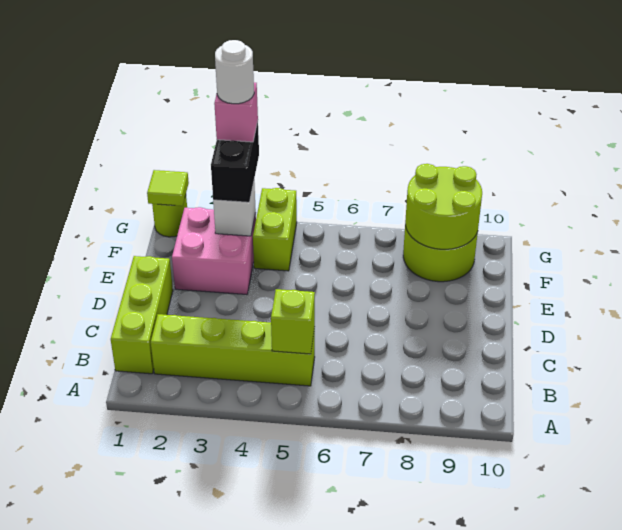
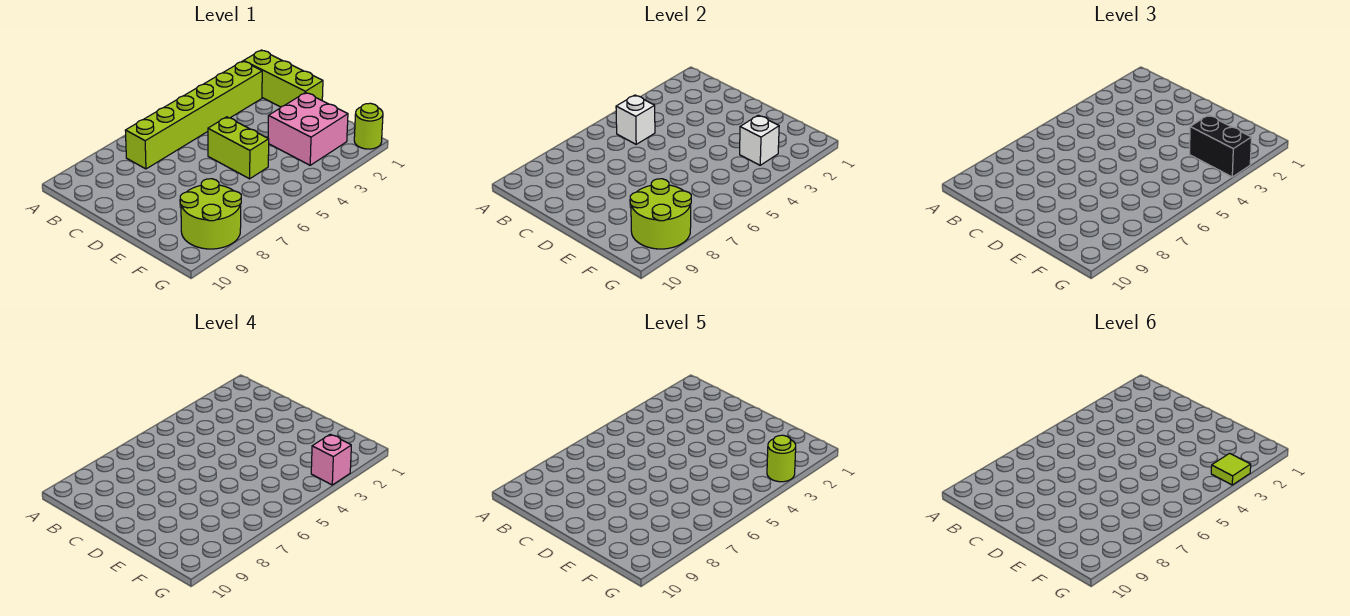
lime brick B2:B5 level 1 -> lime brick B2:B7 level 1
lime brick B5 level 2 -> white brick B5 level 2
lime brick F4:G4 level 1 -> lime brick D5:E5 level 1
lime tile G1 level 2 -> lime tile G3 level 6
white round brick G3 level 5 -> lime round brick G3 level 5

